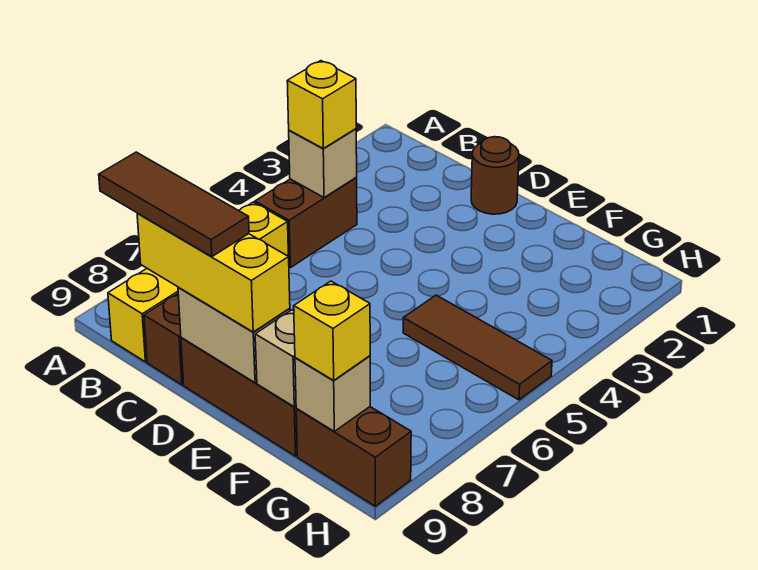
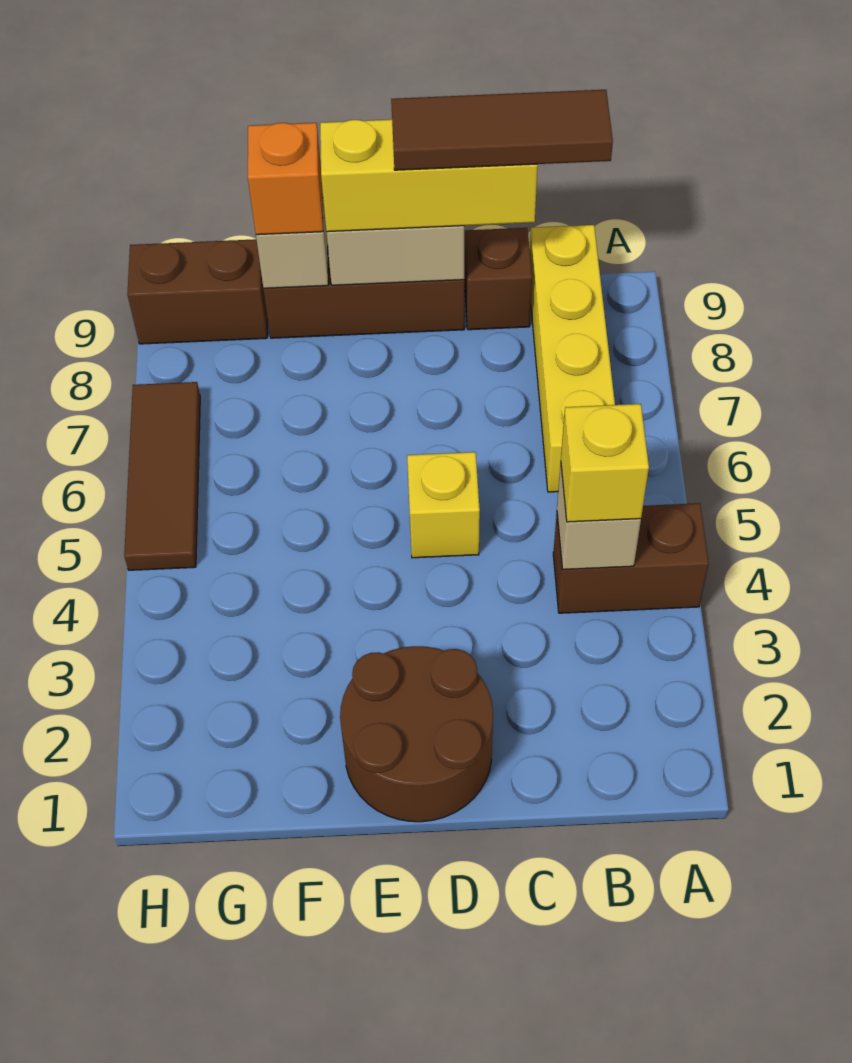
brown brick B4:B5 level 1 -> brown brick A4:B4 level 1
brown round brick D1 level 1 -> brown round brick D1:E2 level 1
brown tile F5:H5 level 1 -> brown tile H5:H7 level 1
none -> orange brick F9 level 3
tan brick G9 level 2 -> none
yellow brick G9 level 3 -> yellow brick D5 level 1

